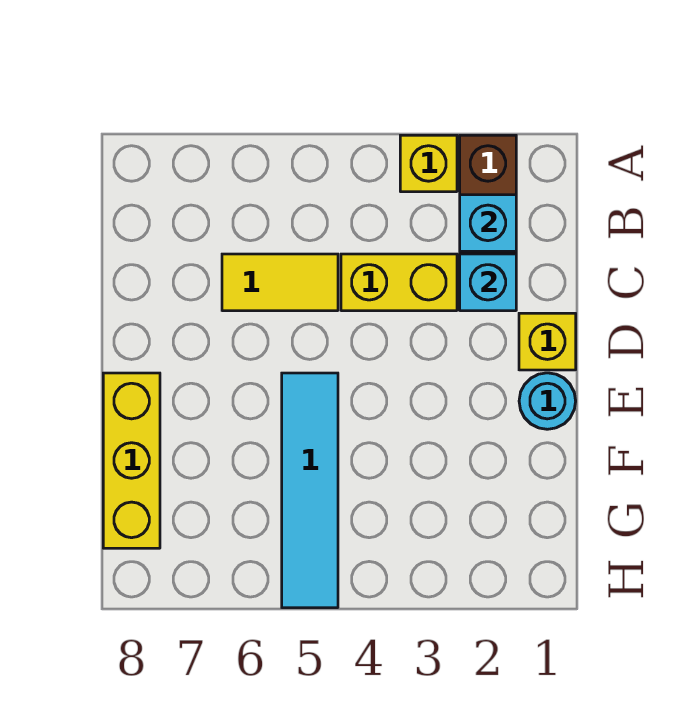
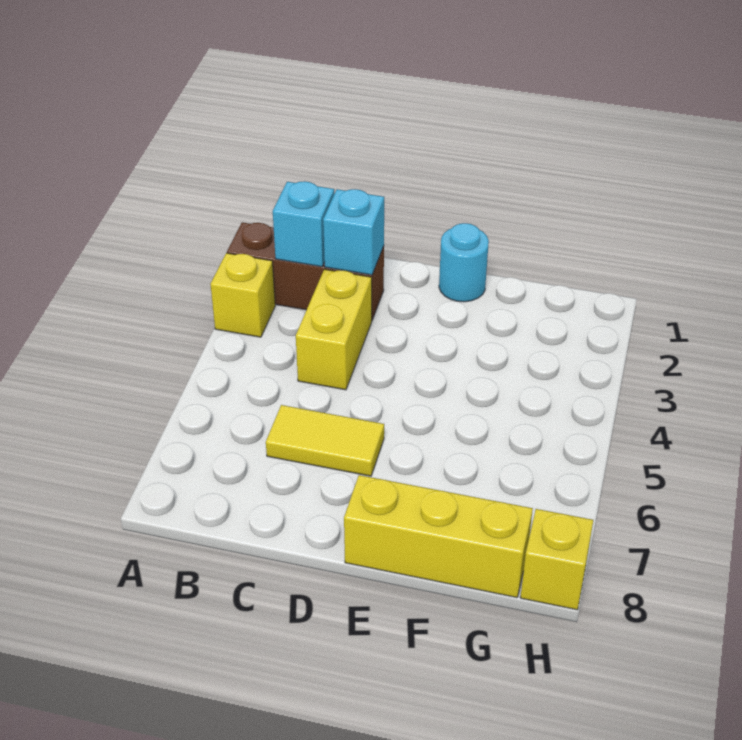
yellow tile C5:C6 level 1 -> yellow tile C6:D6 level 1
yellow brick D1 level 1 -> yellow brick H8 level 1
cyan tile E5:H5 level 1 -> none

